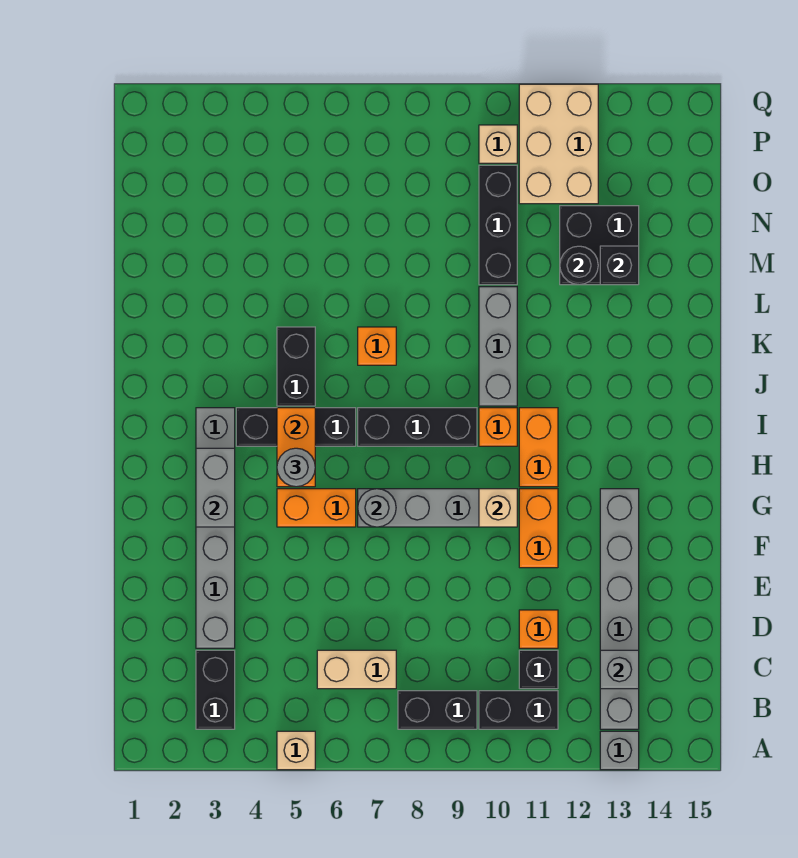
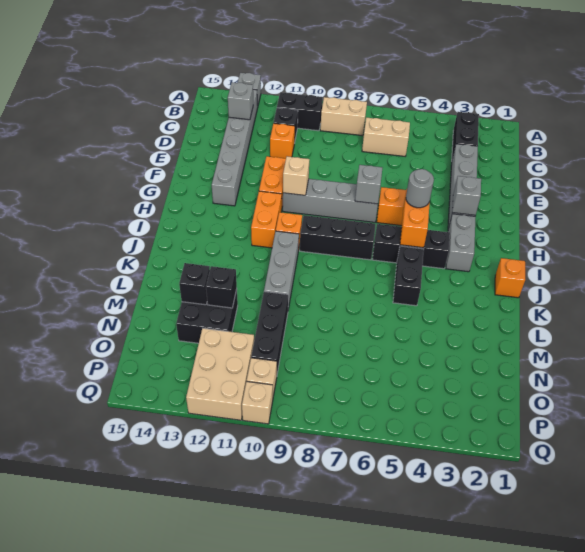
tan brick A5 level 1 -> tan brick Q10 level 1
black brick B8:B9 level 1 -> tan brick B8:B9 level 1
grey brick G3:H3 level 2 -> grey brick G3 level 2
grey round brick G7 level 2 -> grey brick G7 level 2
orange brick K7 level 1 -> orange brick J1 level 1
black round brick M12 level 2 -> black brick M12 level 2

